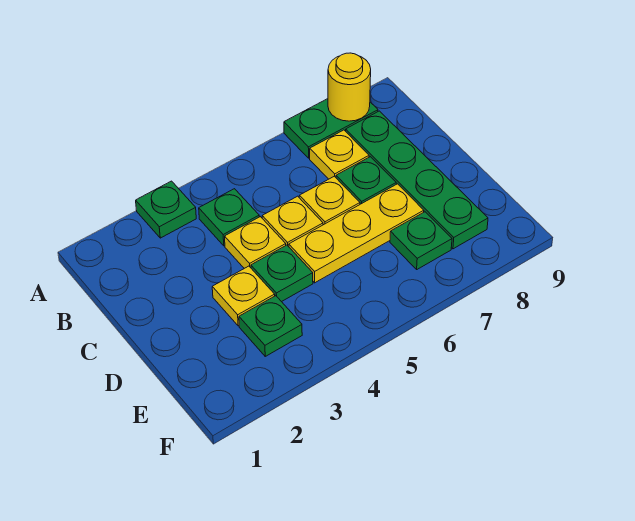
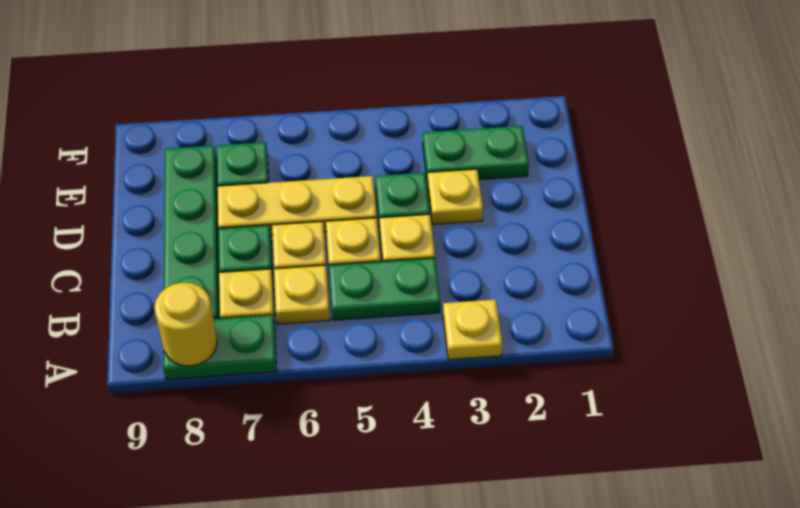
green plate A3 level 1 -> yellow plate A3 level 1
green plate B4 level 1 -> green plate B4:B5 level 1
none -> yellow plate B6 level 1
green plate E3 level 1 -> green plate E2:E3 level 1

